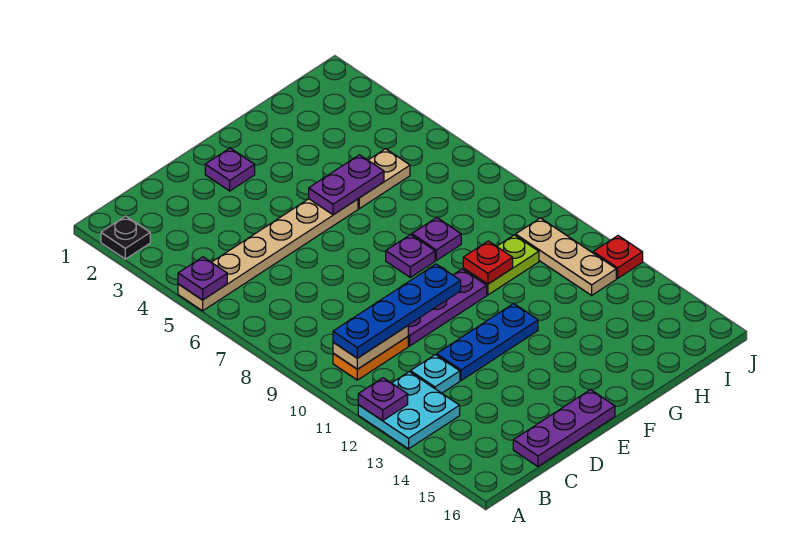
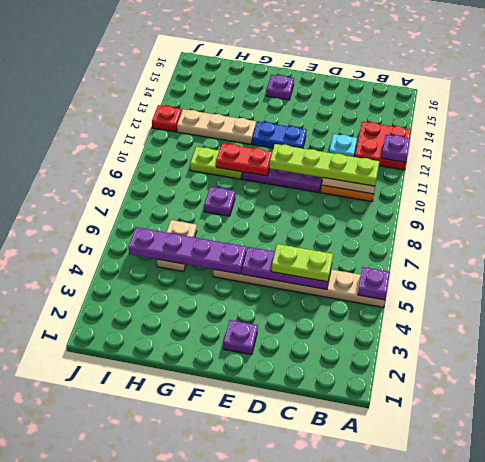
black plate A2 level 1 -> none
cyan plate A12:B13 level 1 -> red plate A12:B13 level 1
blue plate B10:E10 level 3 -> lime plate B10:E10 level 3
none -> lime plate C5:D5 level 3
purple plate C16:E16 level 1 -> purple plate C5:E5 level 2
blue plate D12:F12 level 1 -> blue plate E12:F12 level 1
purple plate F5:G5 level 2 -> purple plate F5:I5 level 2
purple plate F8 level 1 -> purple plate F15 level 1
tan plate G5:H5 level 1 -> tan plate H5:H6 level 1
red plate G10 level 2 -> red plate F10:G10 level 2
tan plate I10:I12 level 1 -> tan plate G12:I12 level 1

